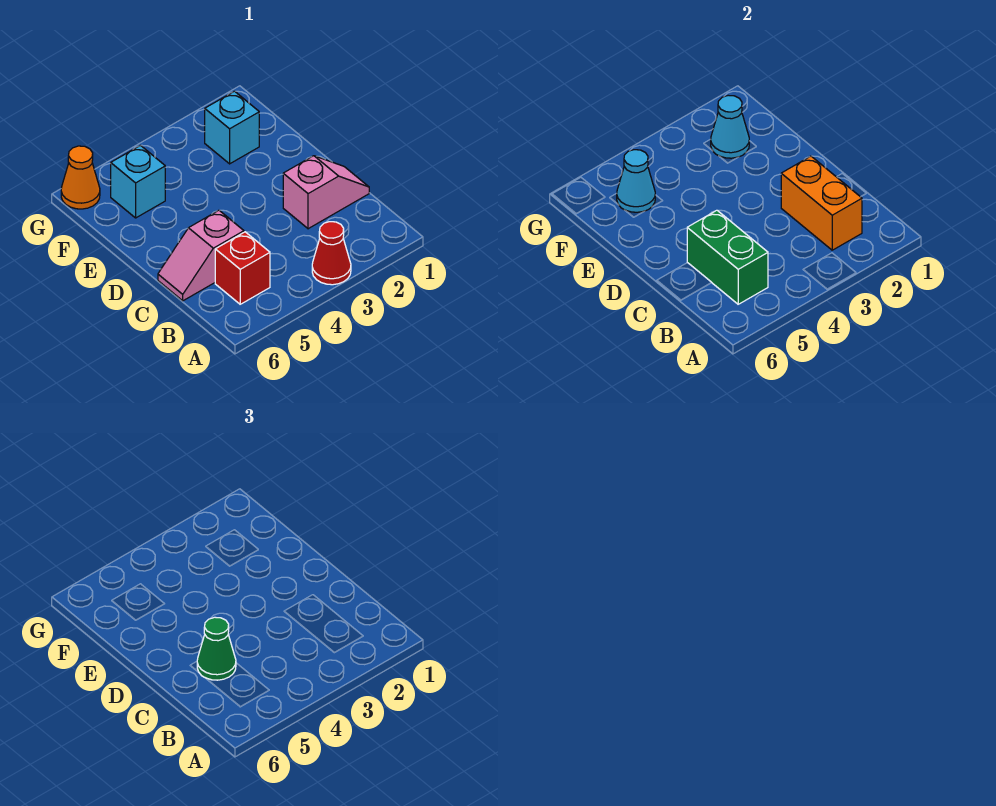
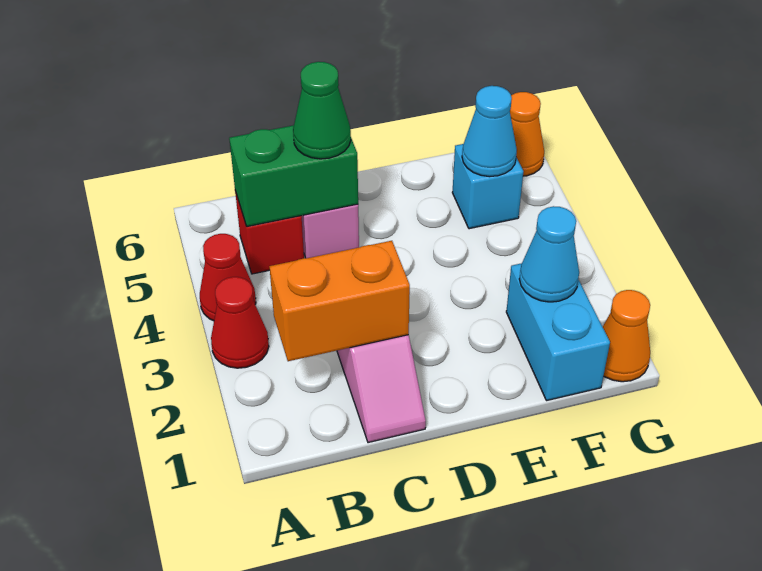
none -> red cone A4 level 1
cyan brick F2 level 1 -> cyan brick F1:F2 level 1
none -> orange cone G1 level 1

